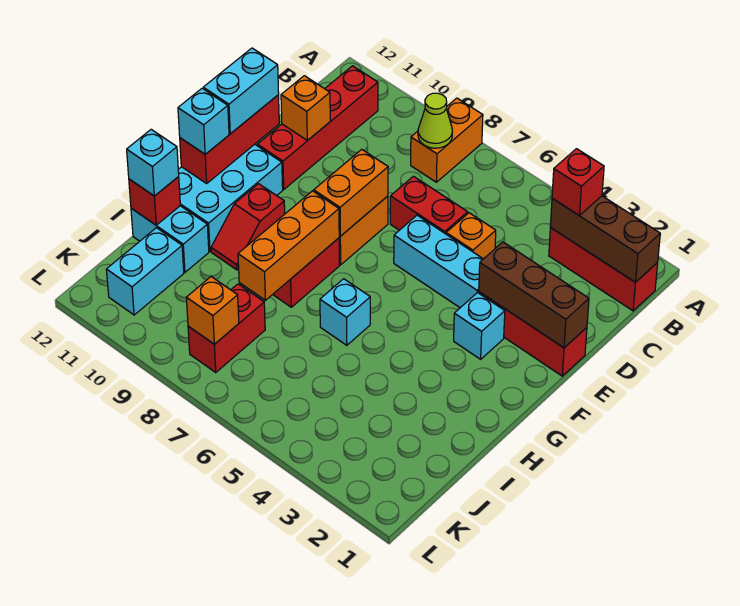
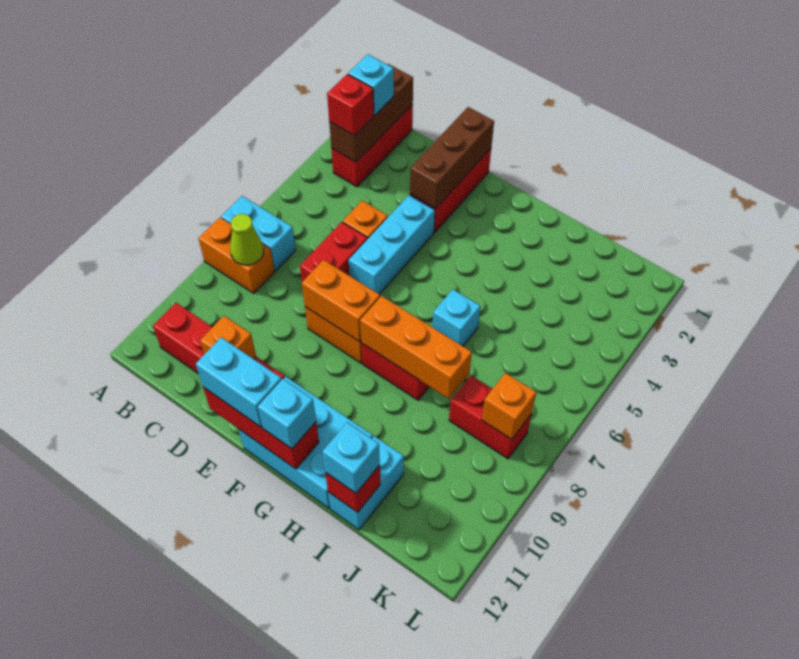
cyan brick F3 level 1 -> cyan brick B2 level 3
red slope G10:H10 level 1 top G -> none
cyan brick J11:K11 level 1 -> cyan brick A7:B7 level 1

